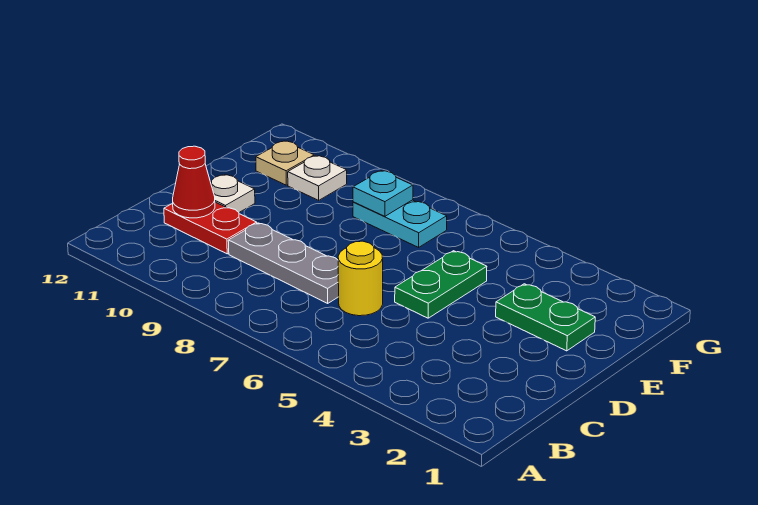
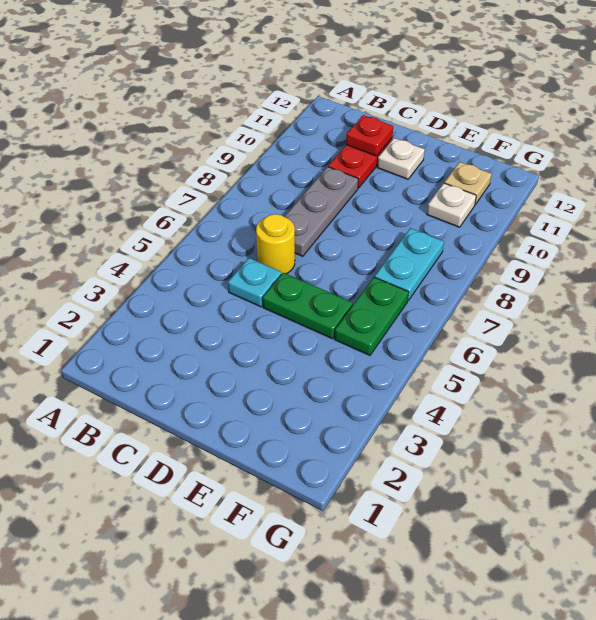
red cone C11 level 2 -> red plate C11 level 2
green plate E2:E3 level 1 -> green plate F5:F6 level 1
cyan plate F8 level 2 -> cyan plate C5 level 1

